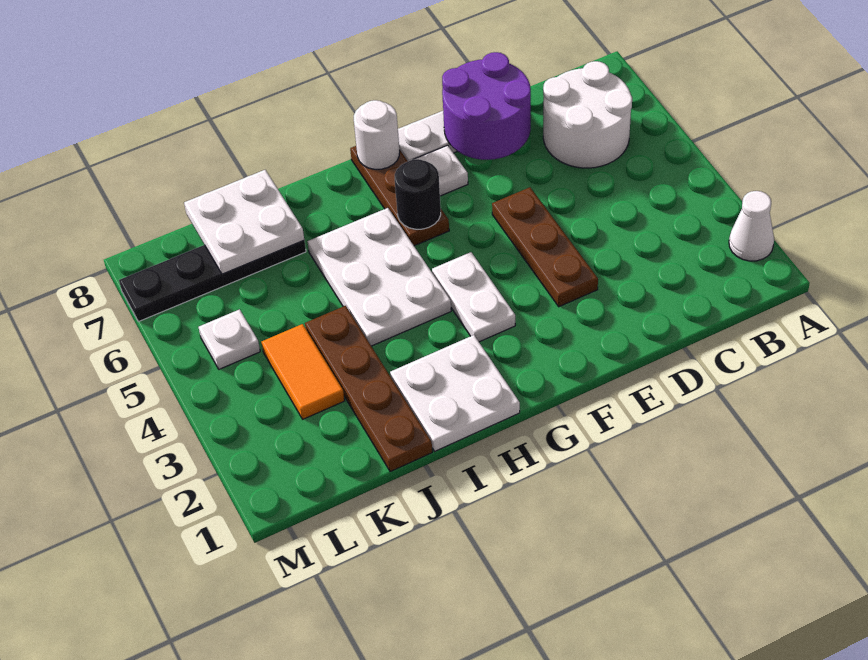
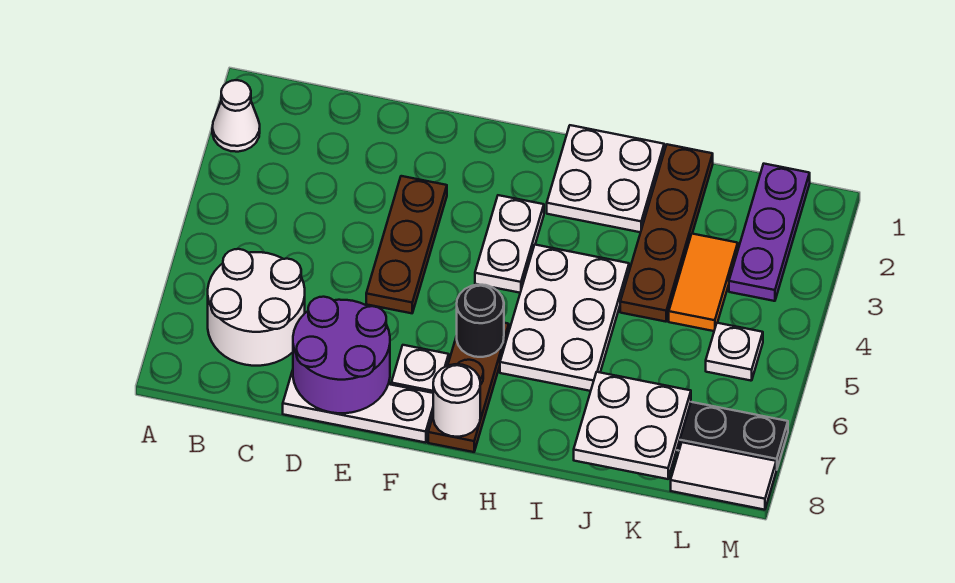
none -> purple plate L1:L3 level 1
none -> white tile L8:M8 level 1

